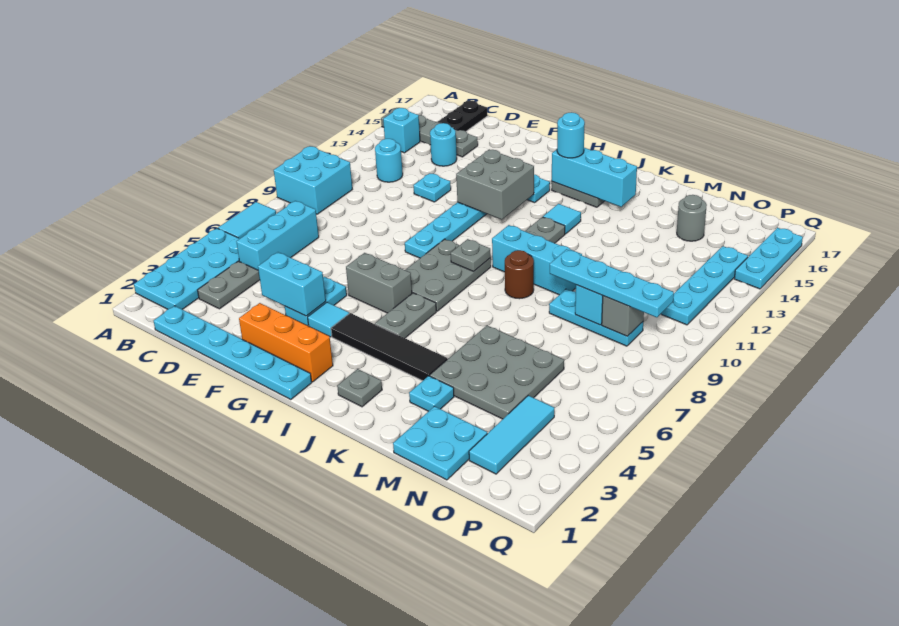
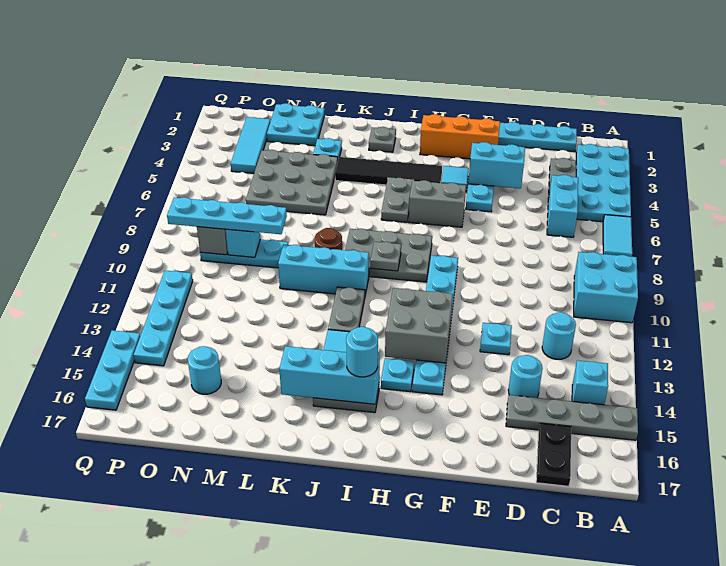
cyan brick C5:C7 level 1 -> cyan brick C5:C6 level 1
grey plate H7:I9 level 1 -> grey plate H8:J9 level 1
grey round brick N15 level 1 -> cyan round brick N15 level 1

